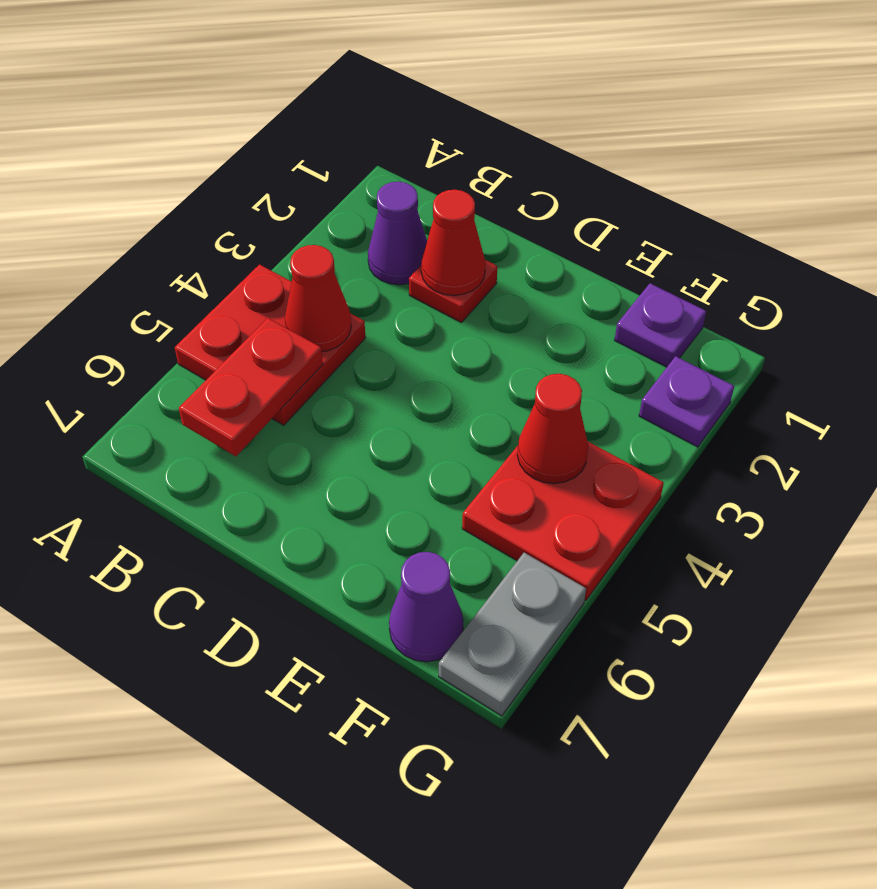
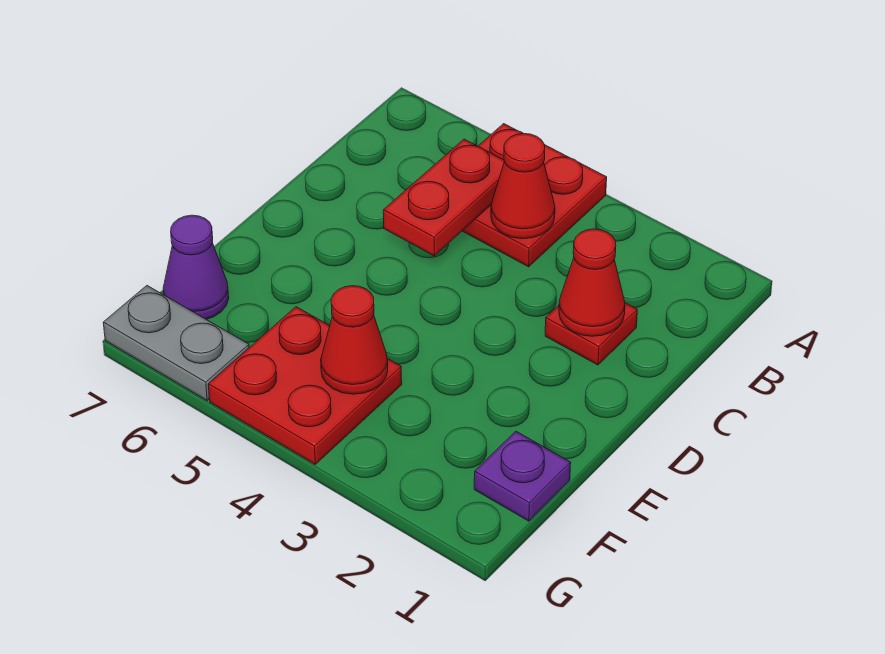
purple cone B2 level 1 -> none
red plate B5:B6 level 2 -> red plate B5:C5 level 2
purple plate G2 level 1 -> none

